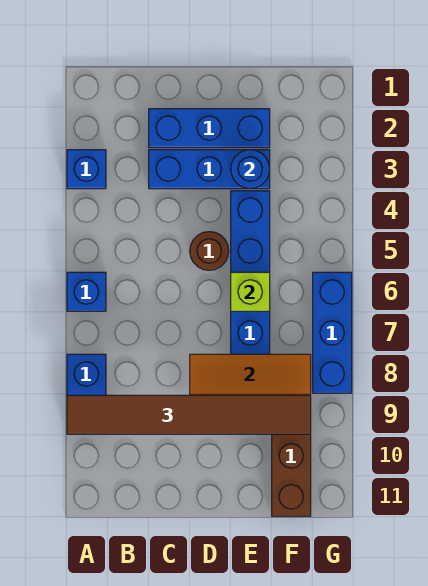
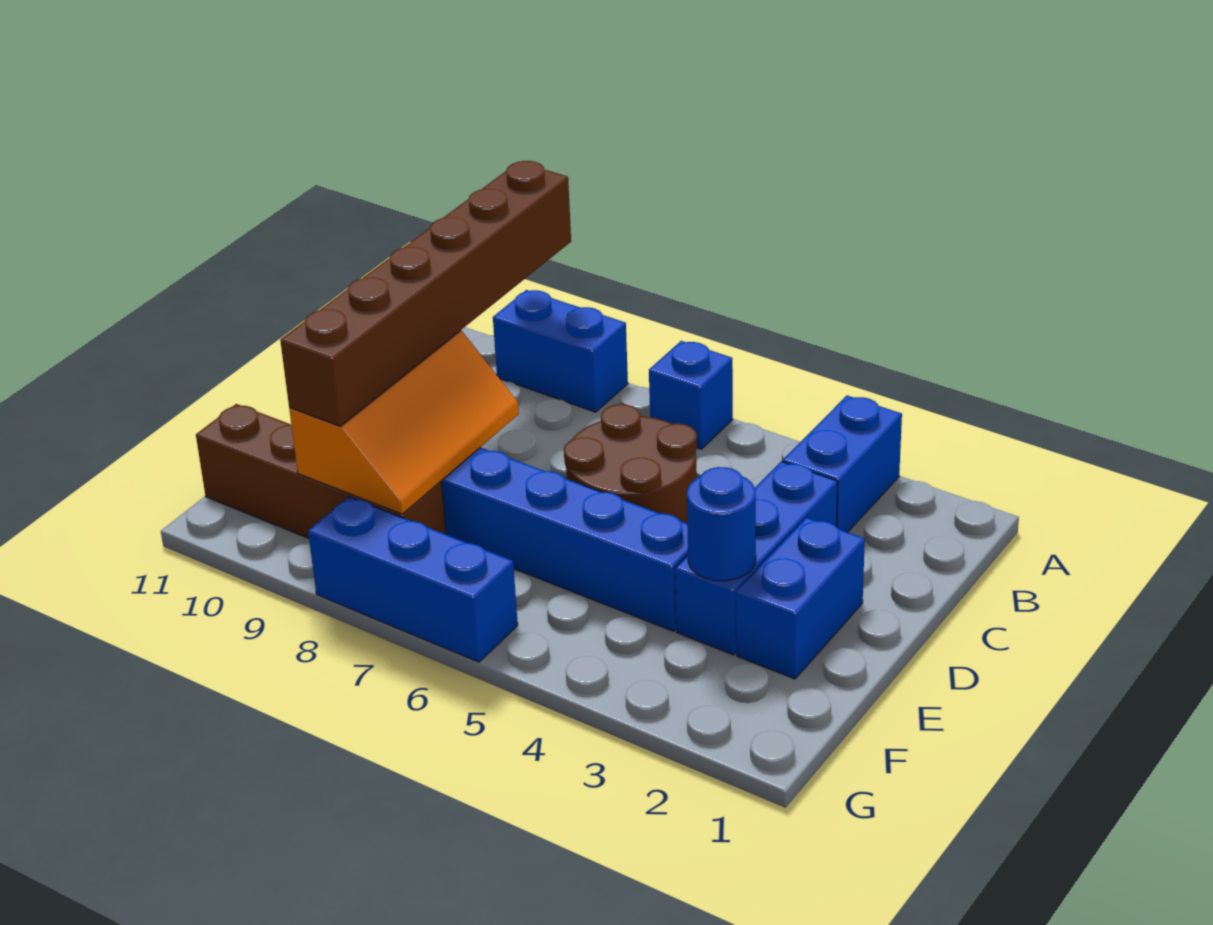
blue brick A3 level 1 -> blue brick A3:B3 level 1
brown tile A9:F9 level 3 -> brown brick A9:F9 level 3
blue brick C2:E2 level 1 -> blue brick D2:E2 level 1
brown round brick D5 level 1 -> brown round brick C5:D6 level 1
lime brick E6 level 2 -> none

